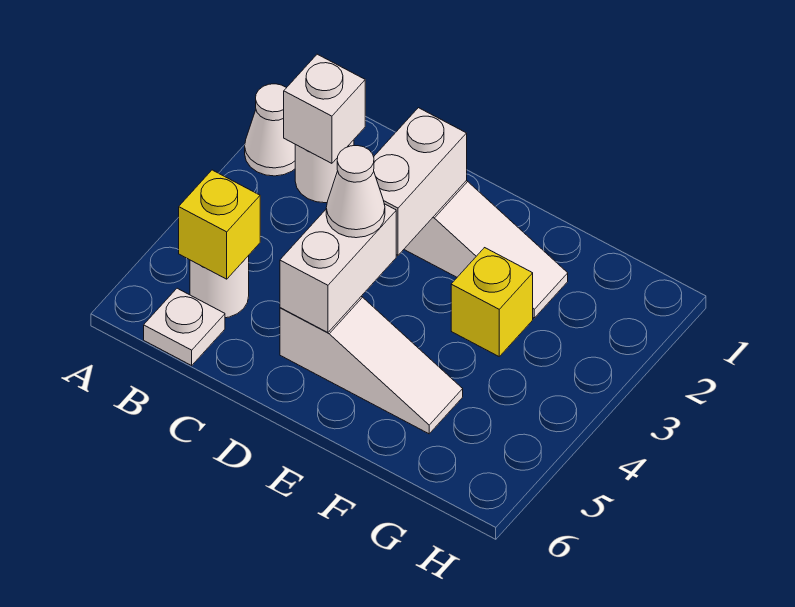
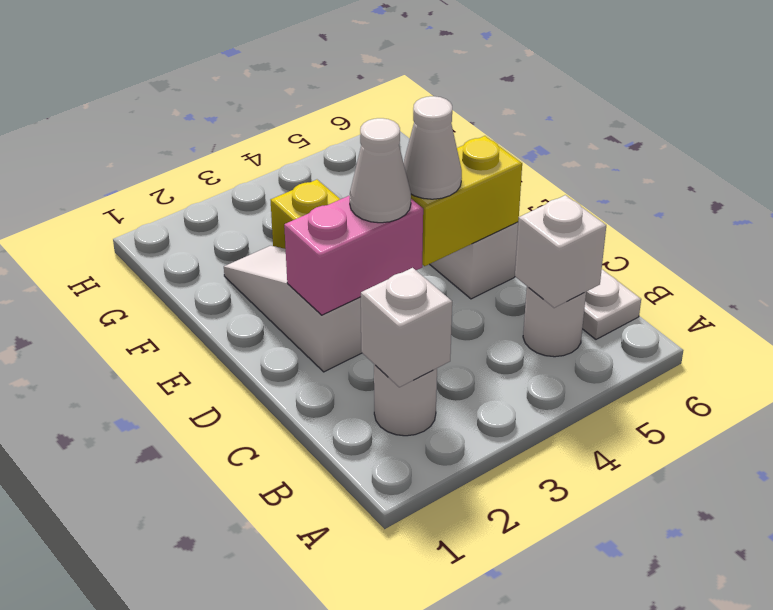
white cone A2 level 1 -> white cone D3 level 3
yellow brick B5 level 2 -> white brick B5 level 2
white brick D2:D3 level 2 -> pink brick D2:D3 level 2
white brick D4:D5 level 2 -> yellow brick D4:D5 level 2

